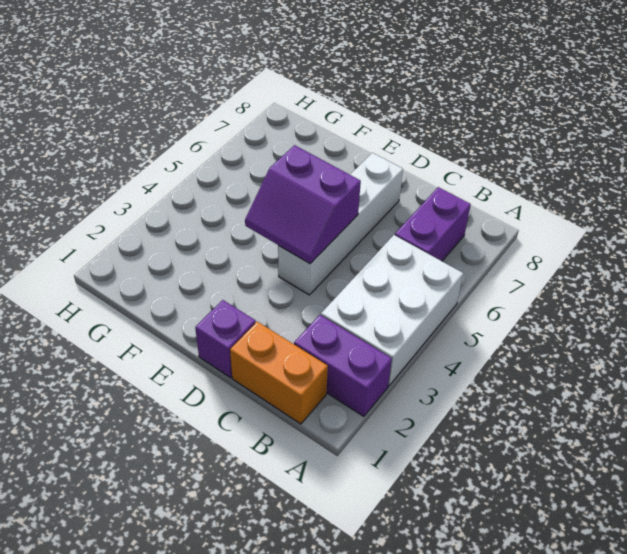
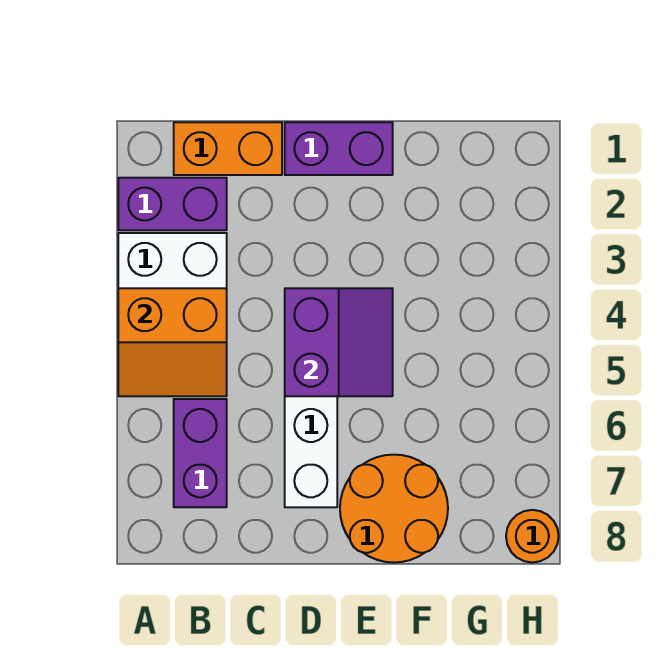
none -> orange slope A4:B5 level 2 top 4
purple brick D1 level 1 -> purple brick D1:E1 level 1
purple slope D4:E5 level 2 top 5 -> purple slope D4:E5 level 2 top D
none -> orange round brick E7:F8 level 1
none -> orange round brick H8 level 1

